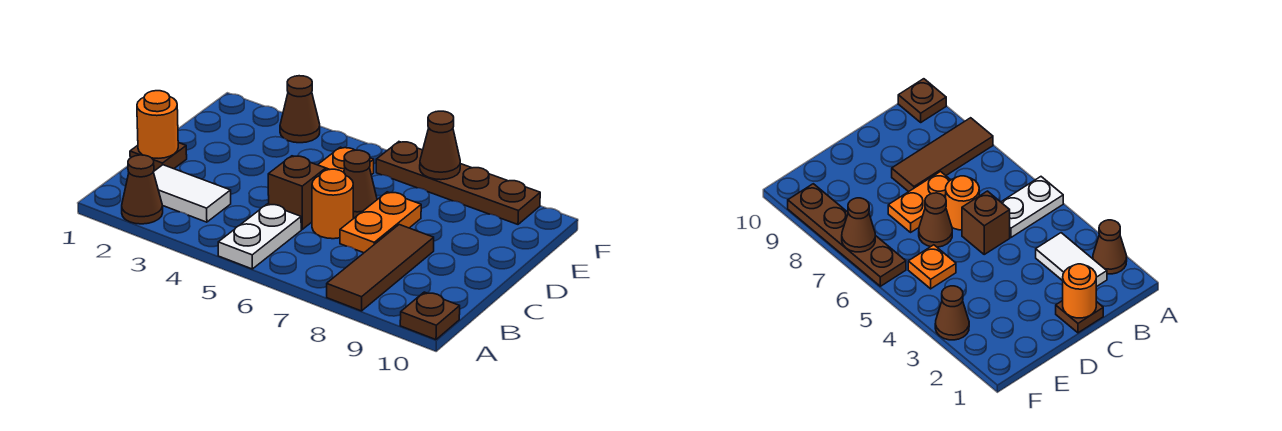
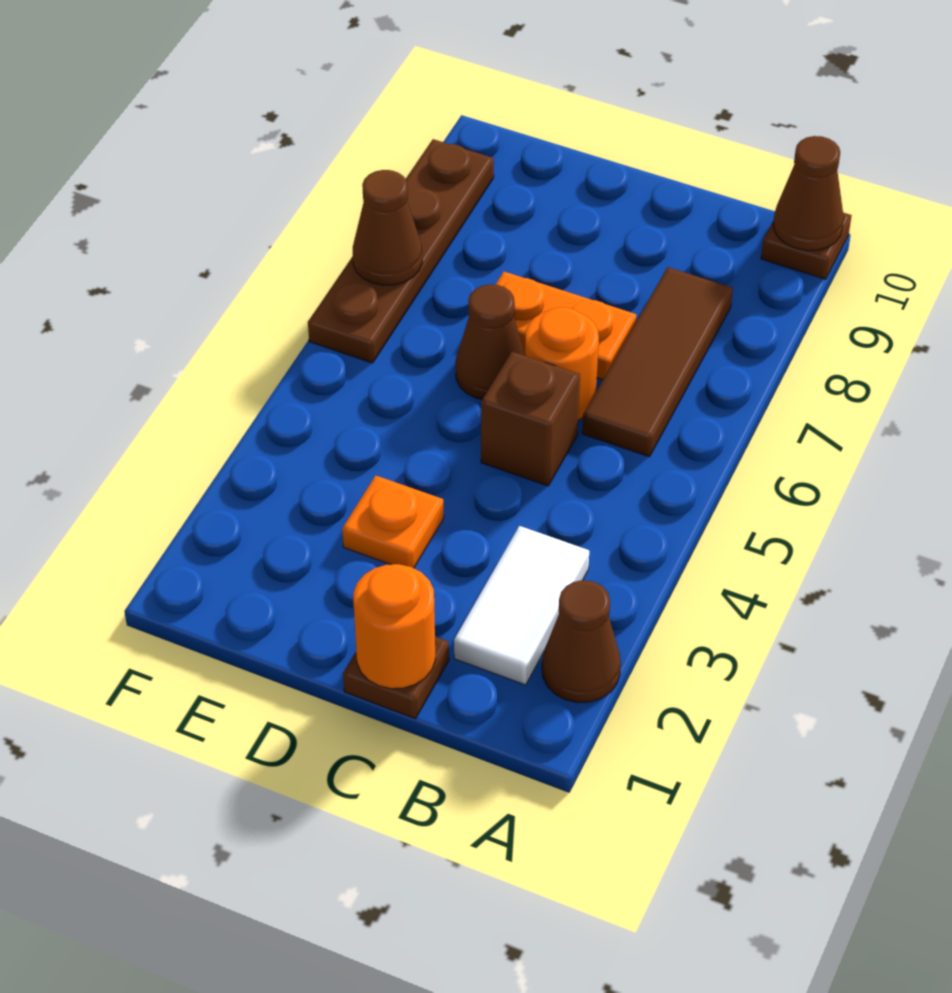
white plate A5:B5 level 1 -> none
brown tile A8:C8 level 1 -> brown tile B6:B8 level 1
orange plate E5 level 1 -> orange plate D3 level 1
brown cone F3 level 1 -> brown cone A10 level 2

